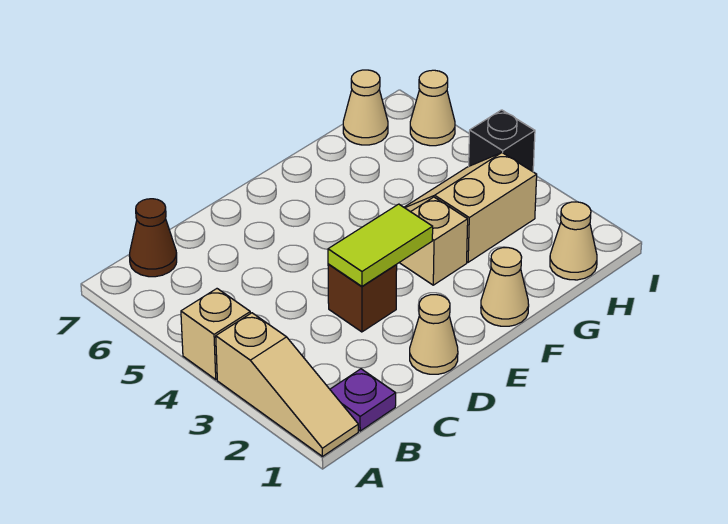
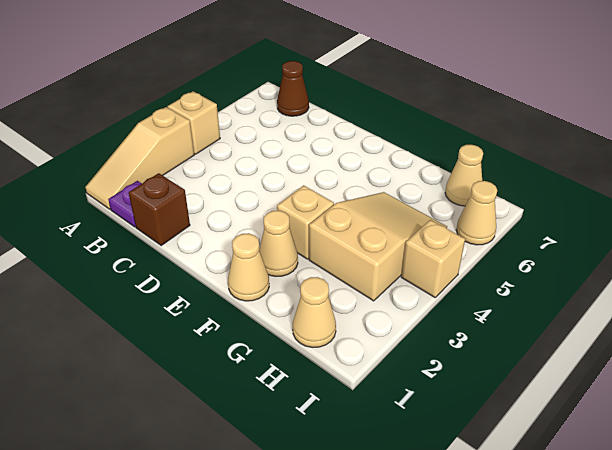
tan cone D1 level 1 -> tan cone F2 level 1
brown brick D3 level 1 -> brown brick C1 level 1
lime tile D3:E3 level 2 -> none
tan slope G3:H4 level 1 top 3 -> tan slope G3:H5 level 1 top 3
black brick I4 level 1 -> tan brick I4 level 1

